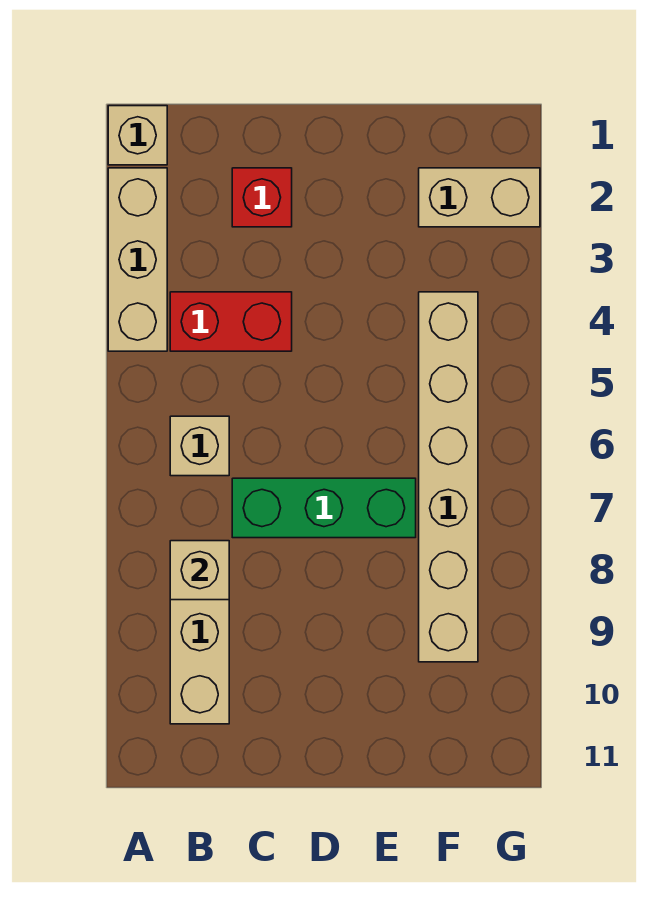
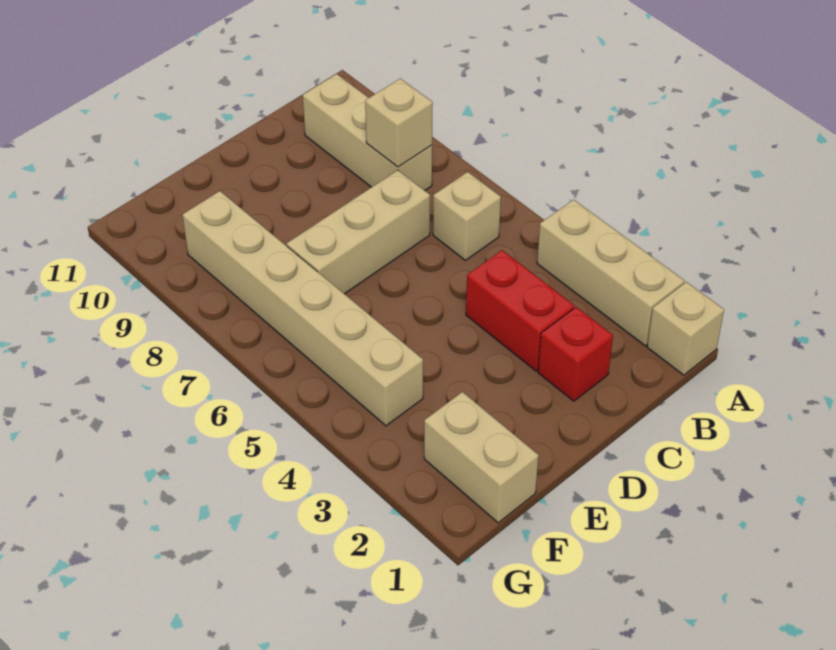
red brick B4:C4 level 1 -> red brick C3:C4 level 1
green brick C7:E7 level 1 -> tan brick C7:E7 level 1
tan brick F2:G2 level 1 -> tan brick F1:F2 level 1

